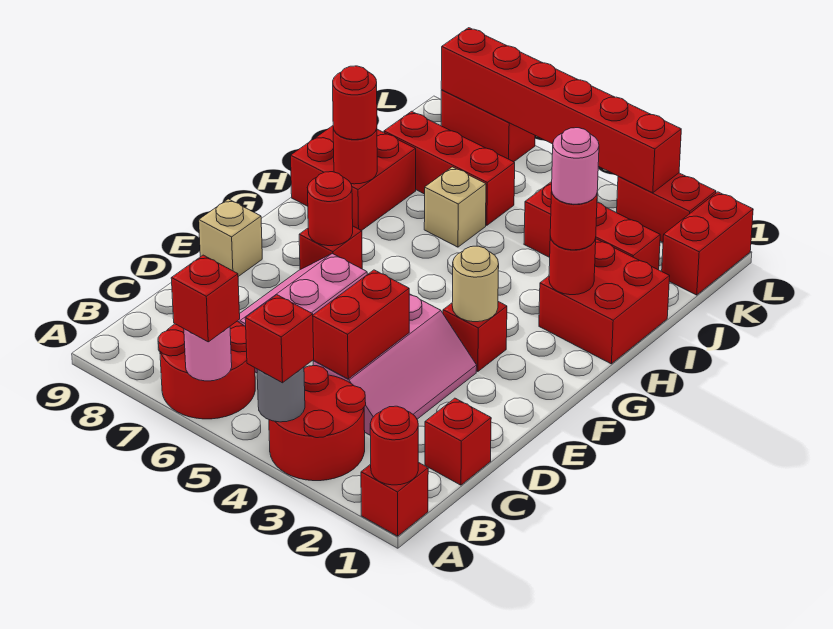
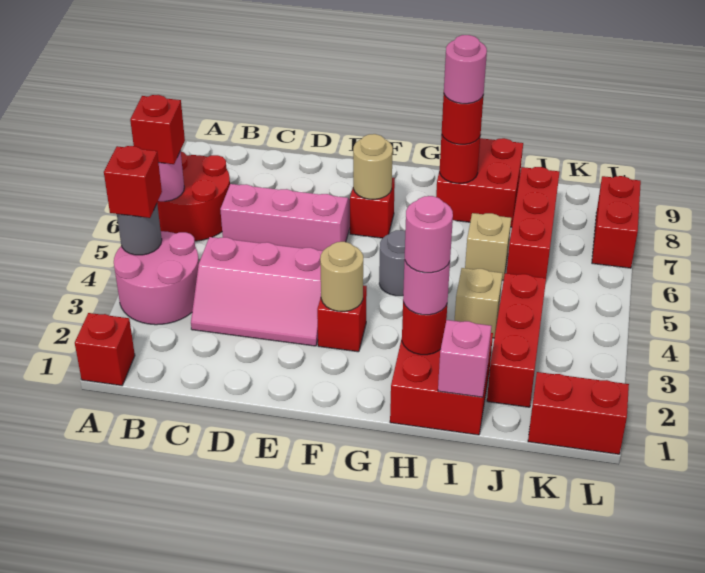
red round brick A1 level 2 -> none
red round brick A3:B4 level 1 -> pink round brick A3:B4 level 1
red brick C1 level 1 -> none
red brick C4:D4 level 2 -> none
tan brick E9 level 1 -> tan brick I4 level 1
red round brick F7 level 2 -> tan round brick F7 level 2
none -> grey round brick G5 level 1
red round brick H2 level 3 -> pink round brick H2 level 3
none -> pink round brick H8 level 4
none -> pink brick I1 level 2
red brick L2:L3 level 1 -> none
red brick L3:L8 level 2 -> none

